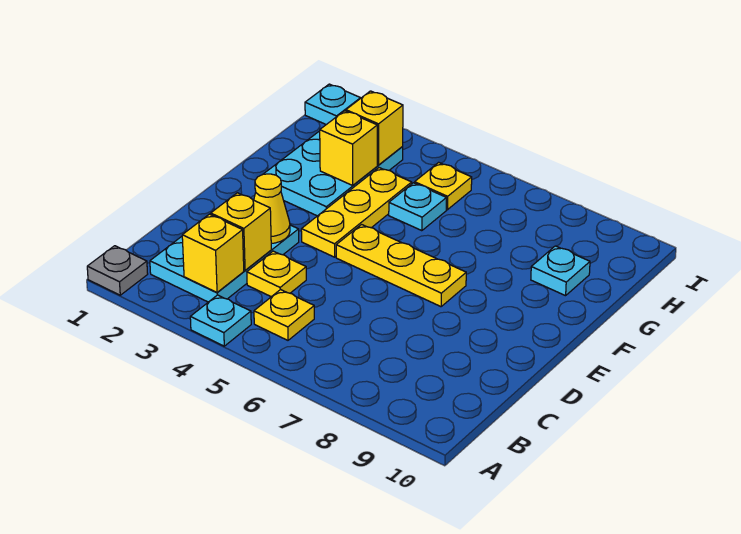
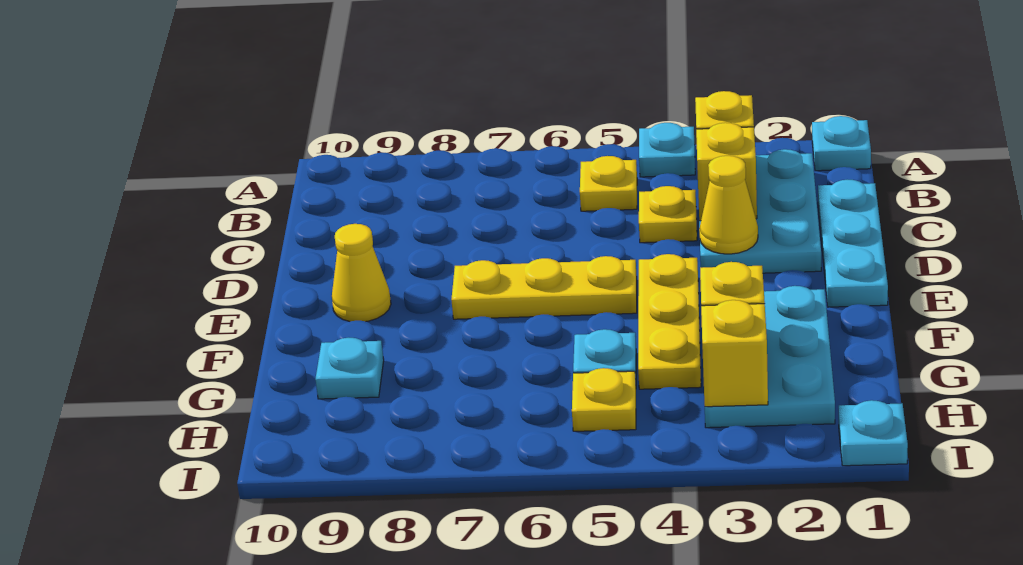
grey plate A1 level 1 -> cyan plate A1 level 1
none -> cyan plate C1:E1 level 1
none -> yellow cone E9 level 1

